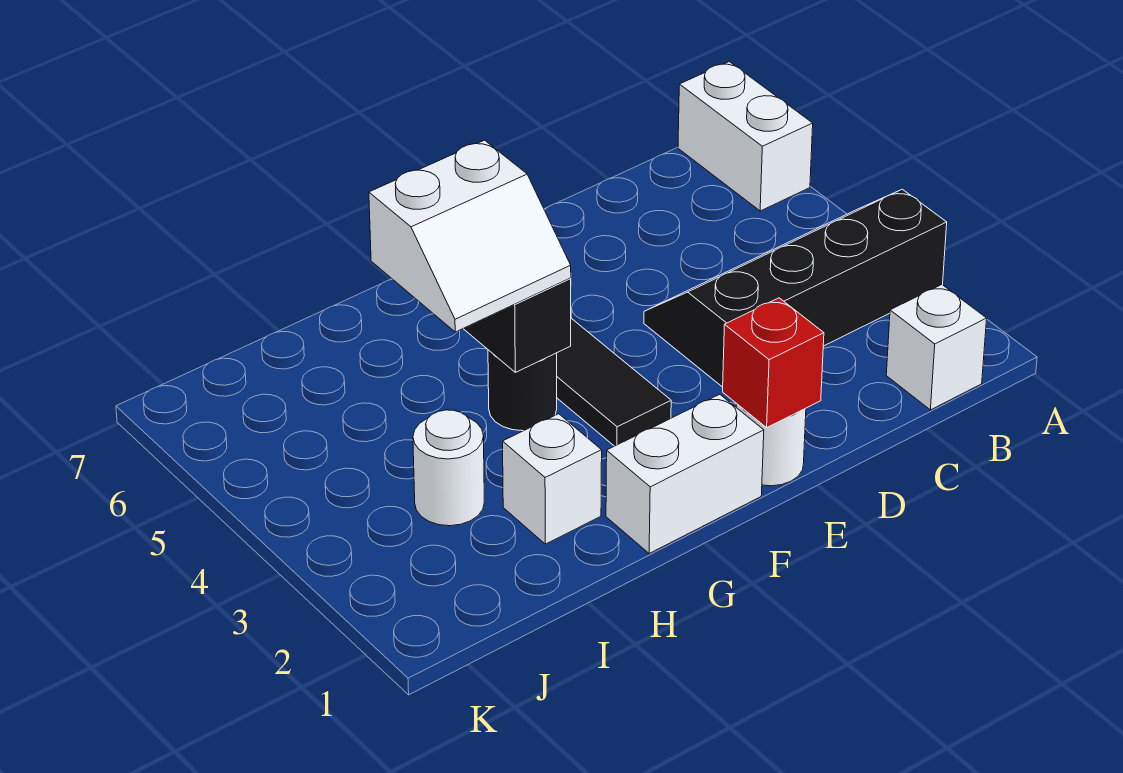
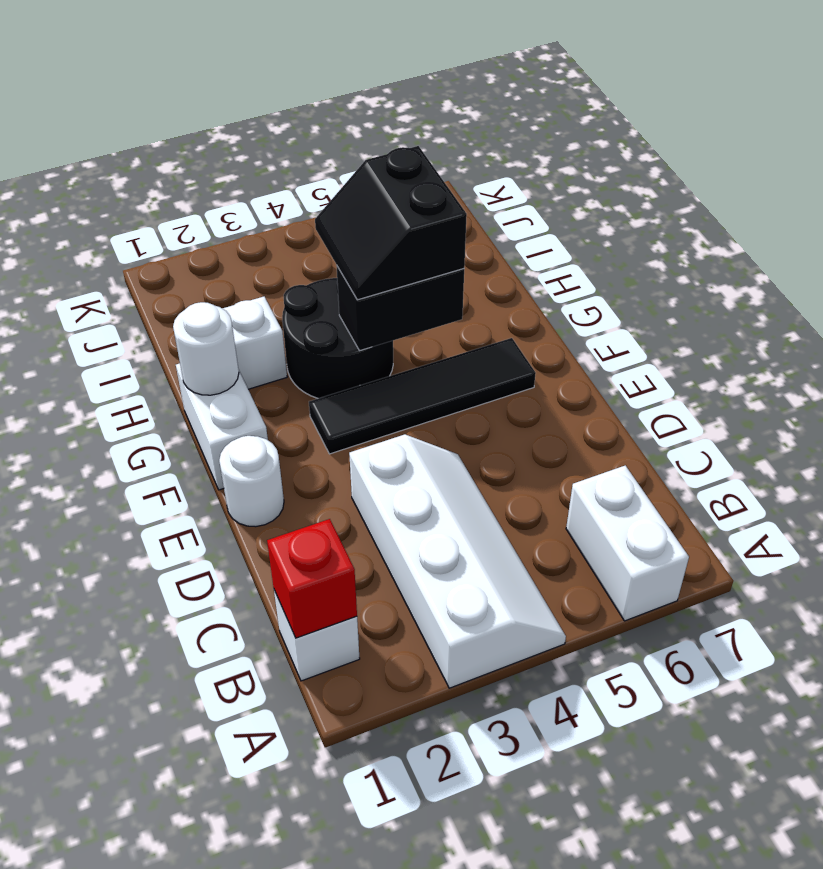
black slope A3:D4 level 1 top 3 -> white slope A3:D4 level 1 top 3
white brick A6:A7 level 1 -> white brick A6:B6 level 1
red brick E1 level 2 -> red brick B1 level 2
black round brick G4 level 1 -> black round brick G3:H4 level 1
white slope G4:H5 level 3 top 5 -> black slope G4:H5 level 3 top 5
white round brick I3 level 1 -> white round brick G1 level 2

